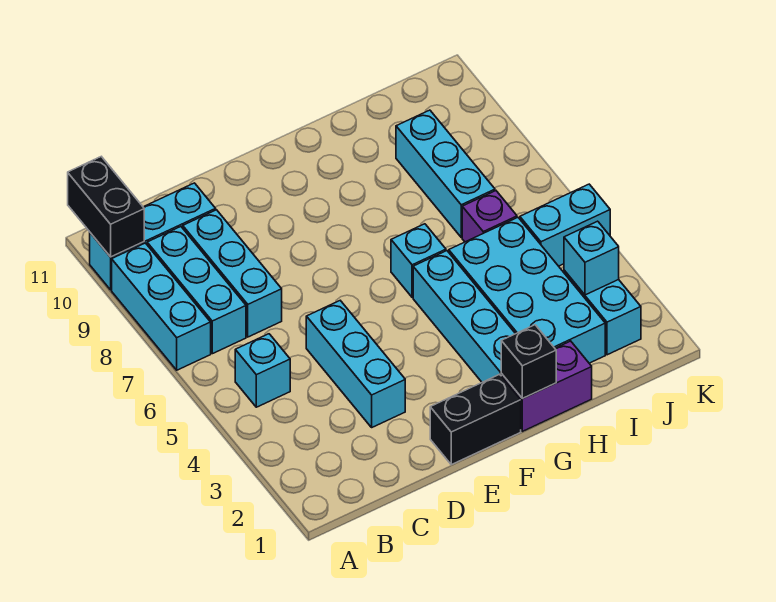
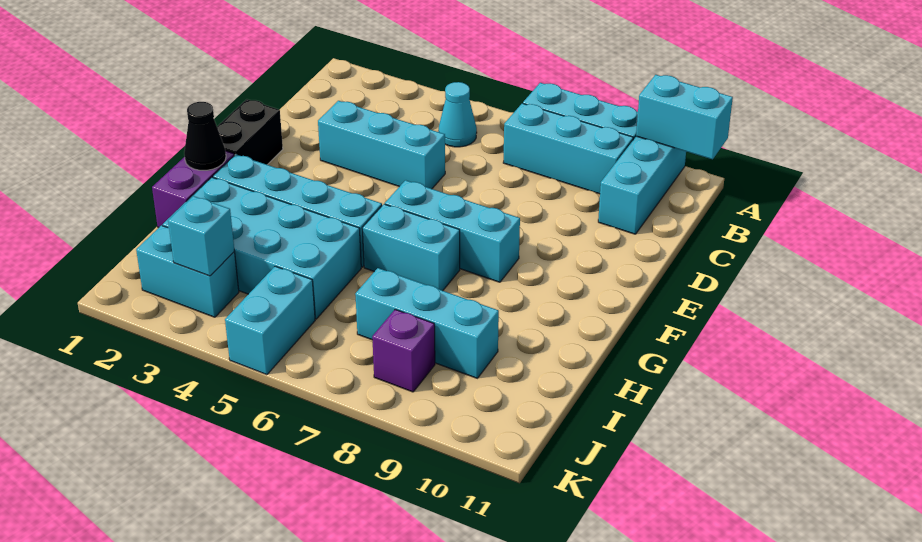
black brick A10:A11 level 2 -> cyan brick A10:A11 level 2
cyan brick B5 level 1 -> cyan cone B5 level 1
cyan brick C7:C9 level 1 -> cyan brick F6:F8 level 1
black brick G1 level 2 -> black cone G1 level 2
cyan brick G6 level 1 -> cyan brick G6:G7 level 1
purple brick I6 level 1 -> purple brick J8 level 1

